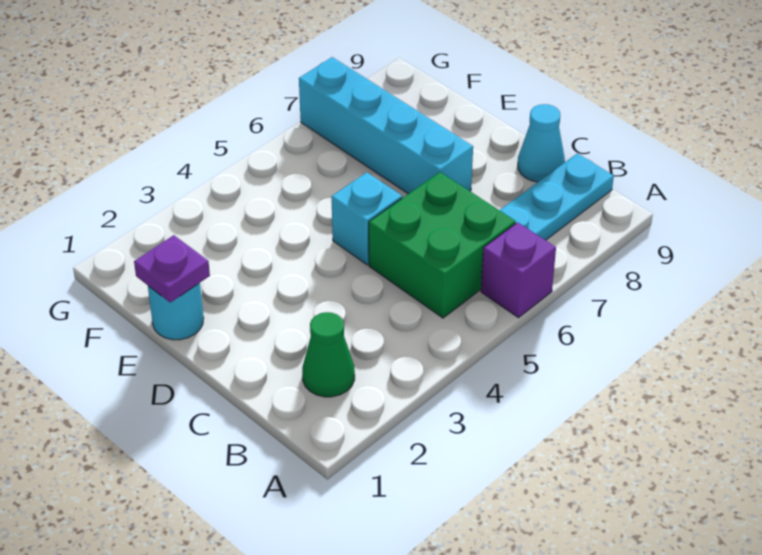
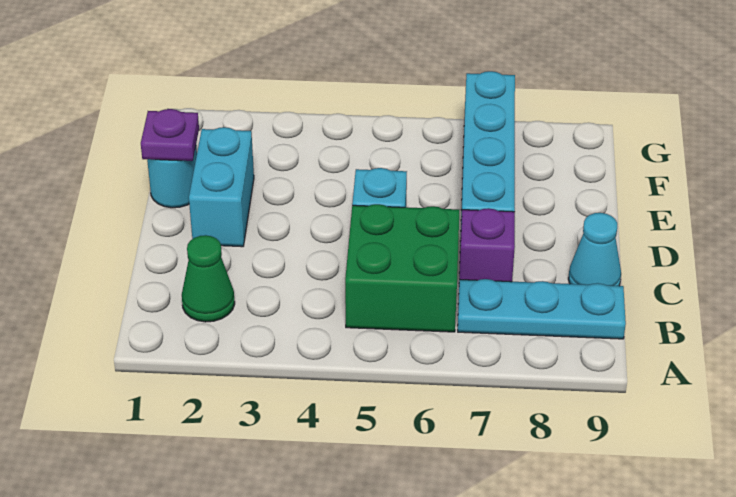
purple brick A6 level 1 -> purple brick C7 level 1
none -> cyan brick D2:E2 level 1

